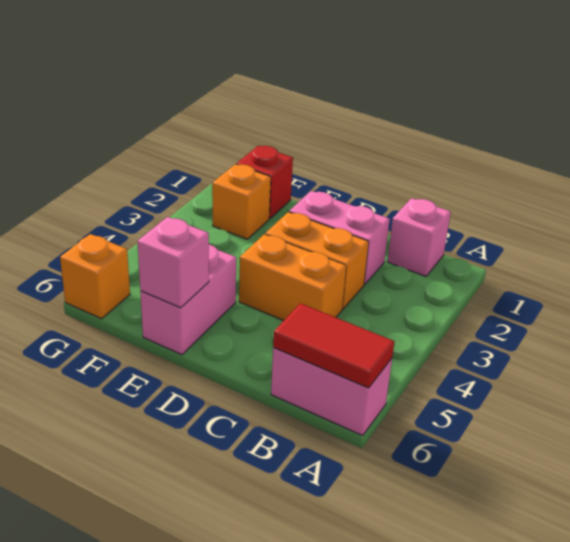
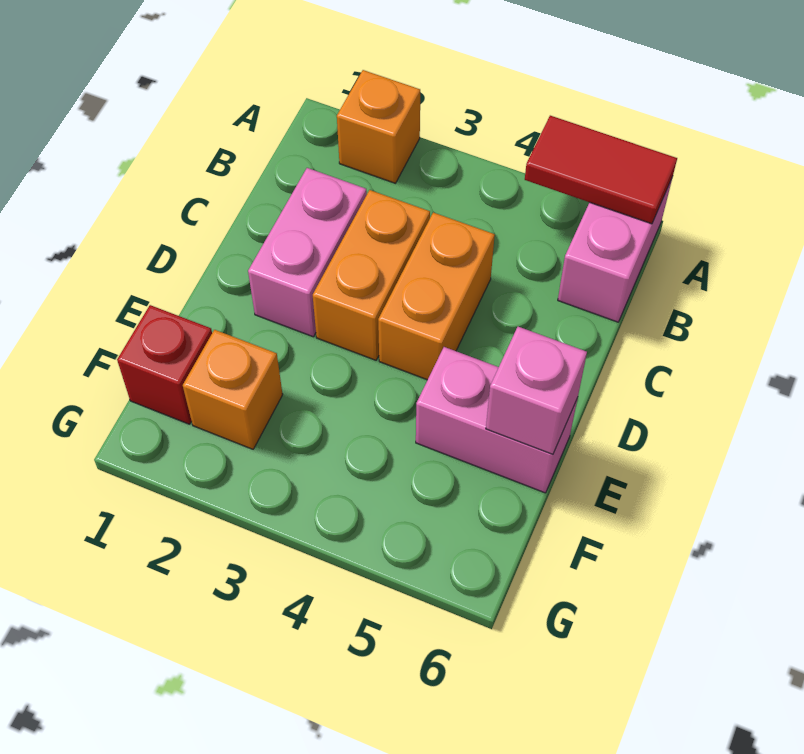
red tile A6:B6 level 2 -> red tile A5:A6 level 2
pink brick B1 level 1 -> none
orange brick G6 level 1 -> orange brick A2 level 1

